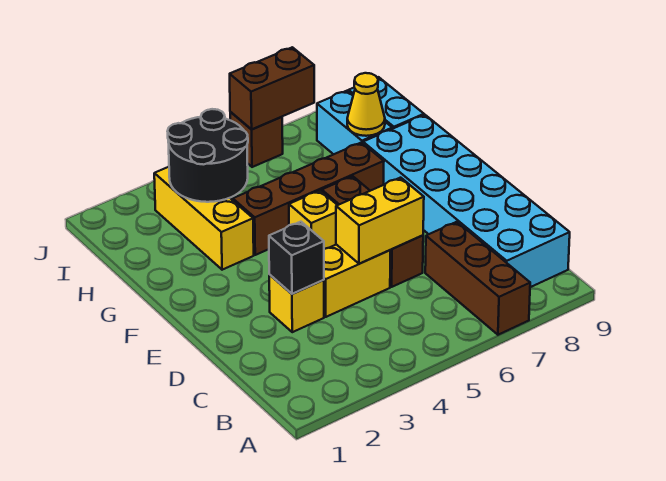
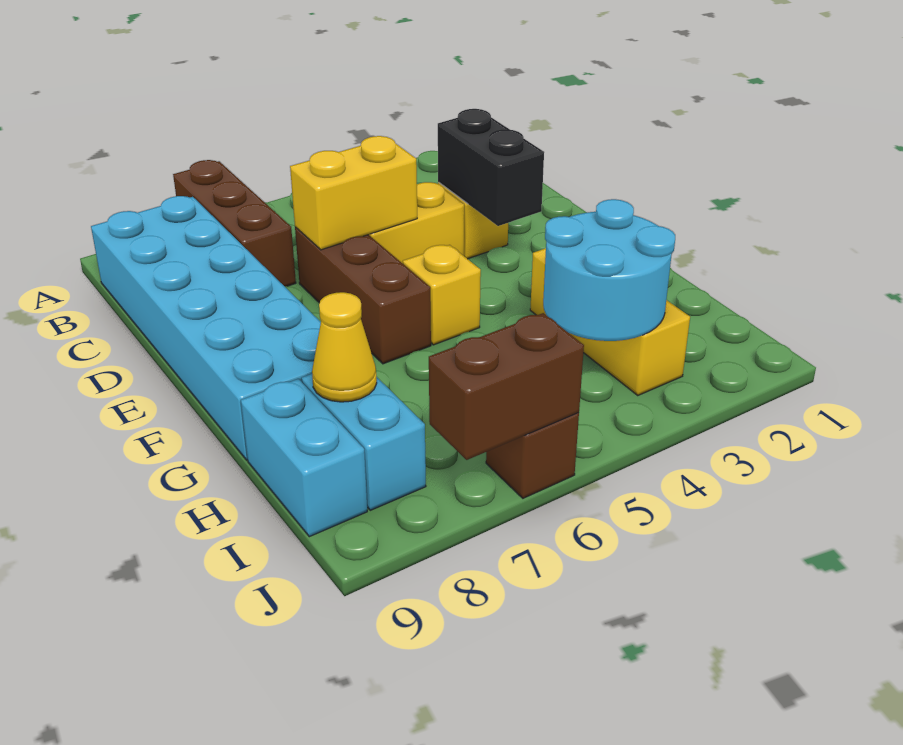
black brick D3 level 2 -> black brick D3:E3 level 2
brown brick G4:G7 level 1 -> none
black round brick H3:I4 level 2 -> cyan round brick H3:I4 level 2

